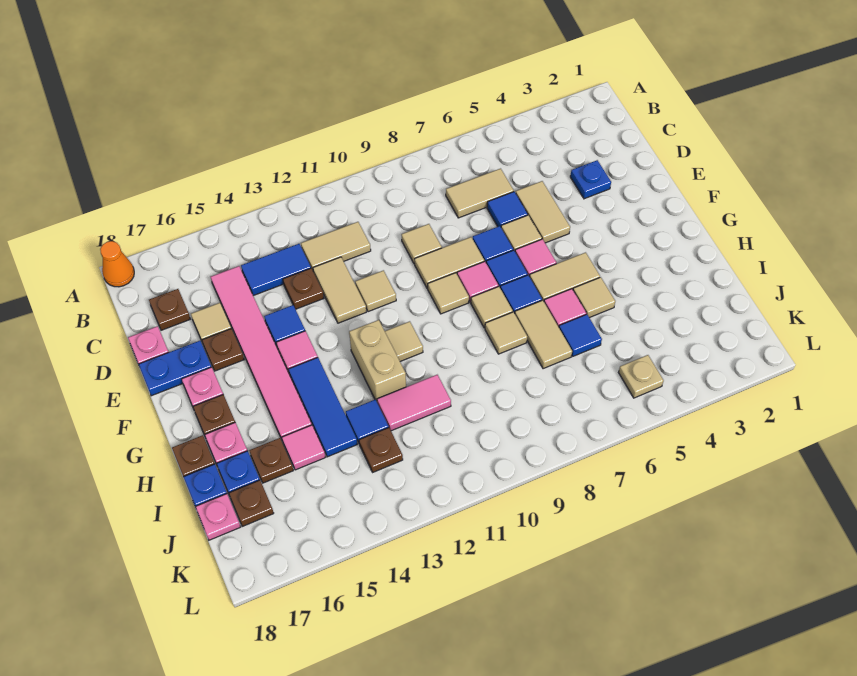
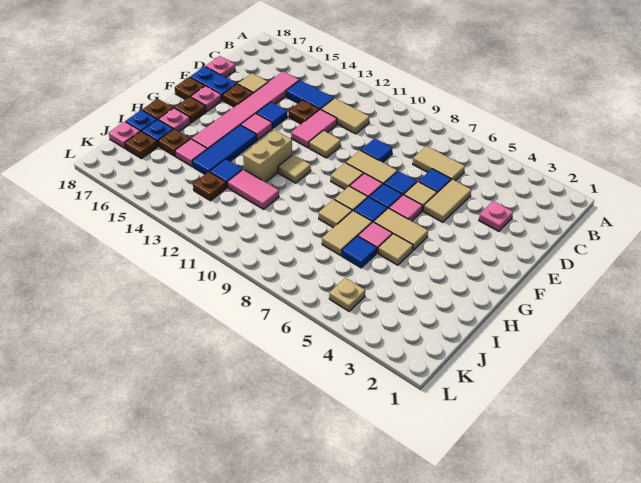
orange cone A18 level 1 -> none
brown plate C17 level 1 -> brown plate F18 level 1
blue plate D3 level 1 -> pink plate D3 level 1
tan tile D9 level 1 -> blue tile D9 level 1
tan tile D12:E12 level 1 -> pink tile D12:E12 level 1

